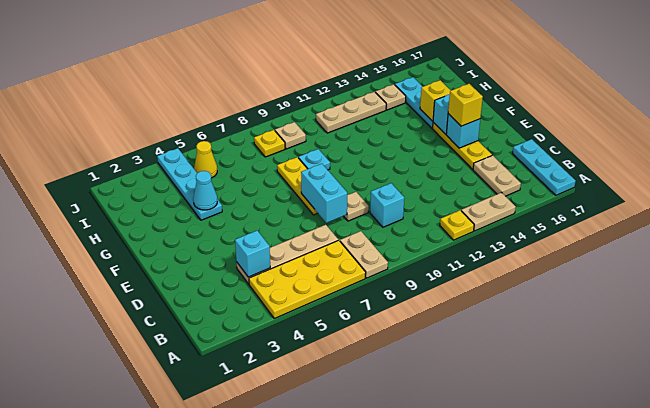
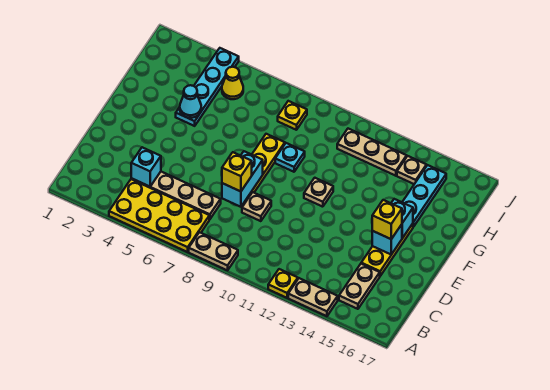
tan plate A8:B8 level 1 -> tan plate A8:A9 level 1
cyan plate A17:C17 level 1 -> none
cyan brick C10 level 1 -> none
yellow brick G15 level 2 -> yellow brick D8 level 3
tan plate I9 level 1 -> tan plate F11 level 1

